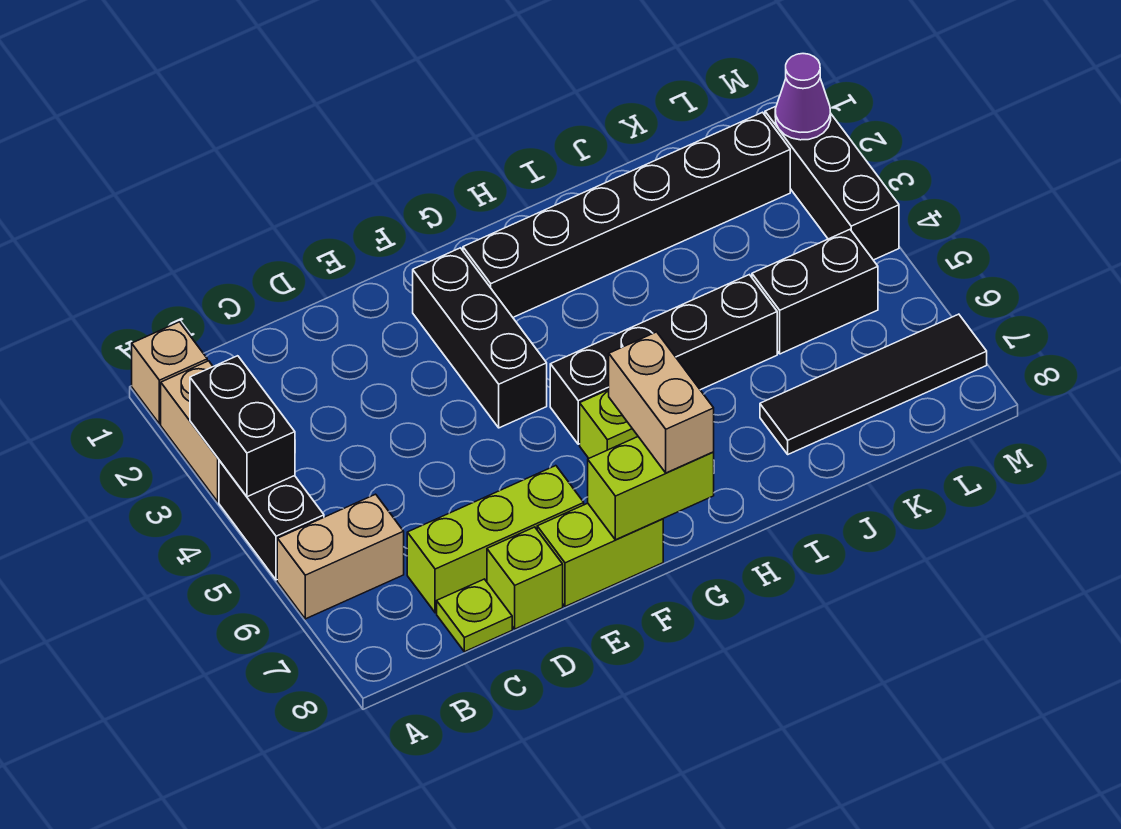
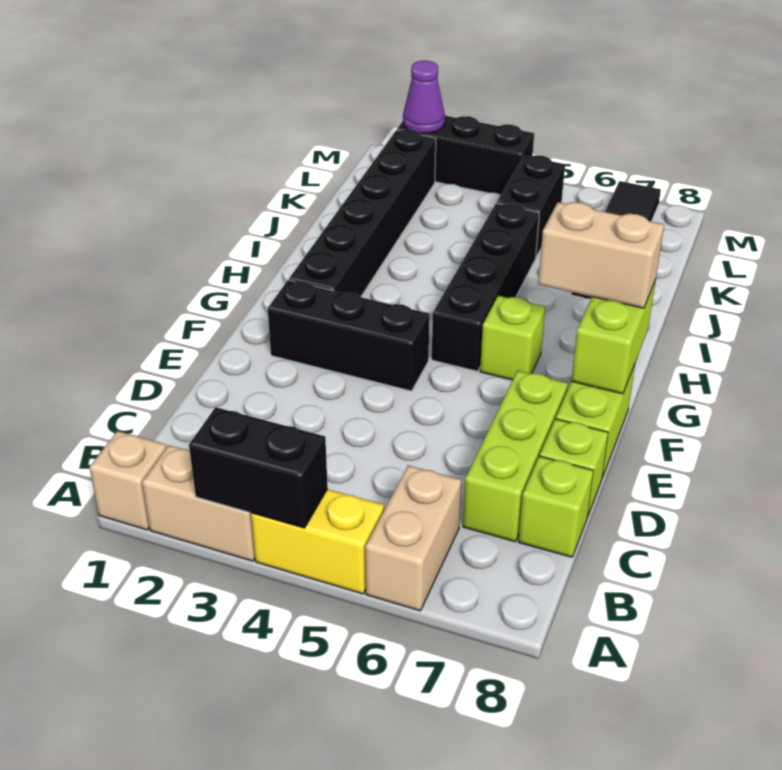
black brick A4:A5 level 1 -> yellow brick A4:A5 level 1
lime plate C8 level 1 -> lime brick C8 level 1

